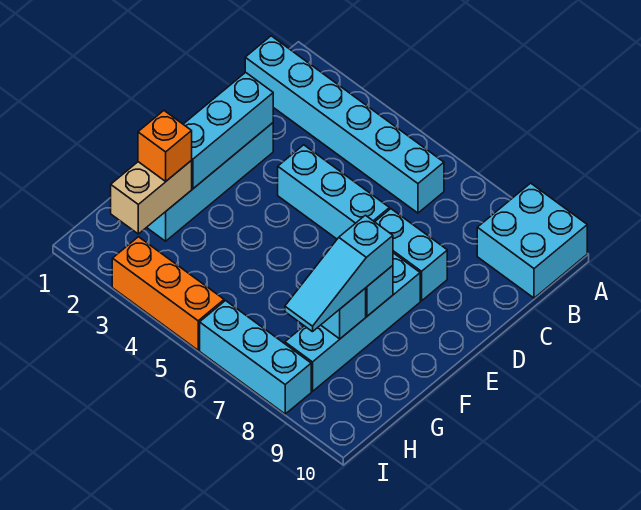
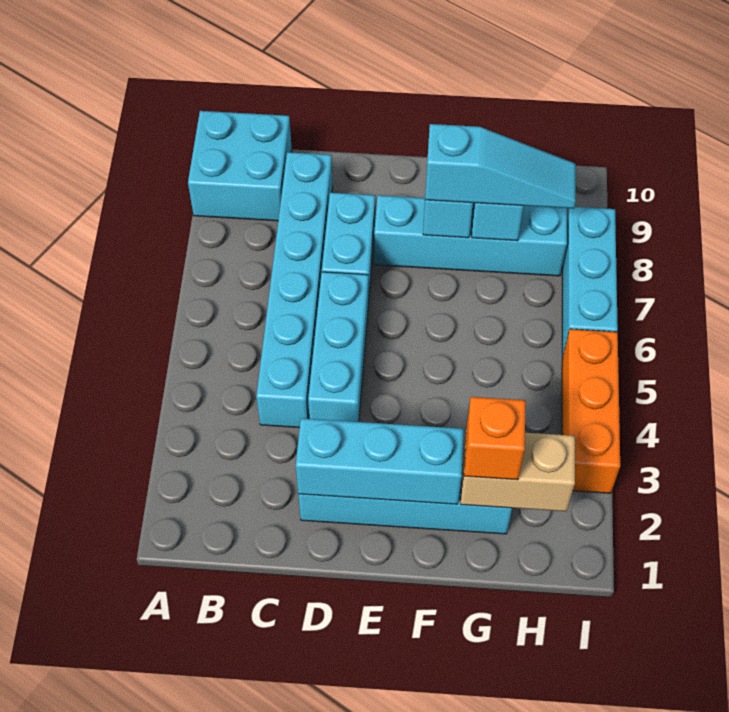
cyan brick B1:B6 level 1 -> cyan brick C4:C9 level 1

